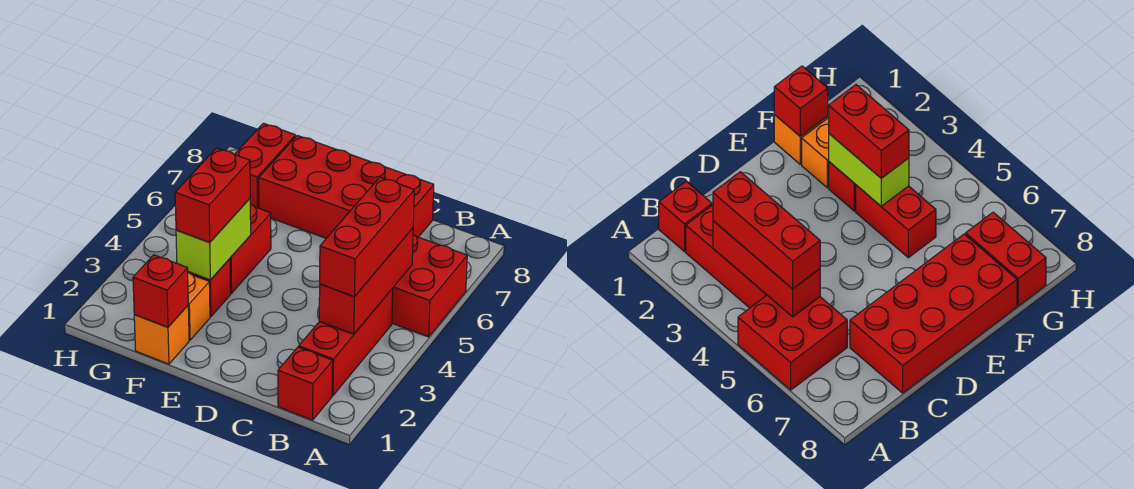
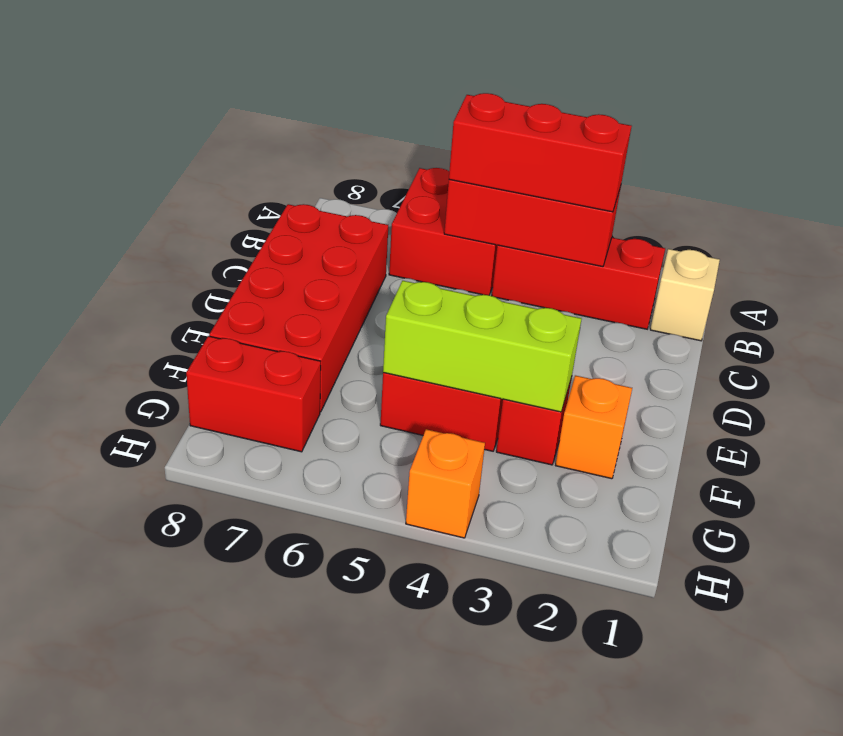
red brick B1 level 1 -> tan brick B1 level 1
orange brick F1 level 1 -> orange brick H4 level 1
red brick F1 level 2 -> none
lime brick F3:F4 level 2 -> lime brick F3:F5 level 2
red brick F3:F4 level 3 -> none

